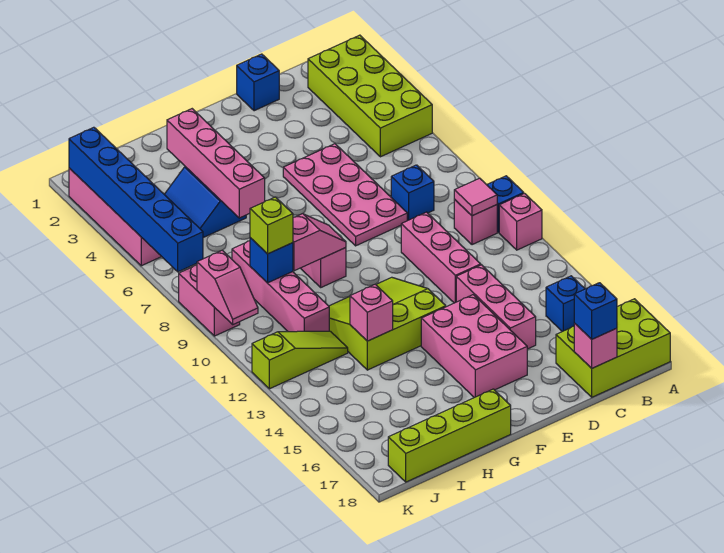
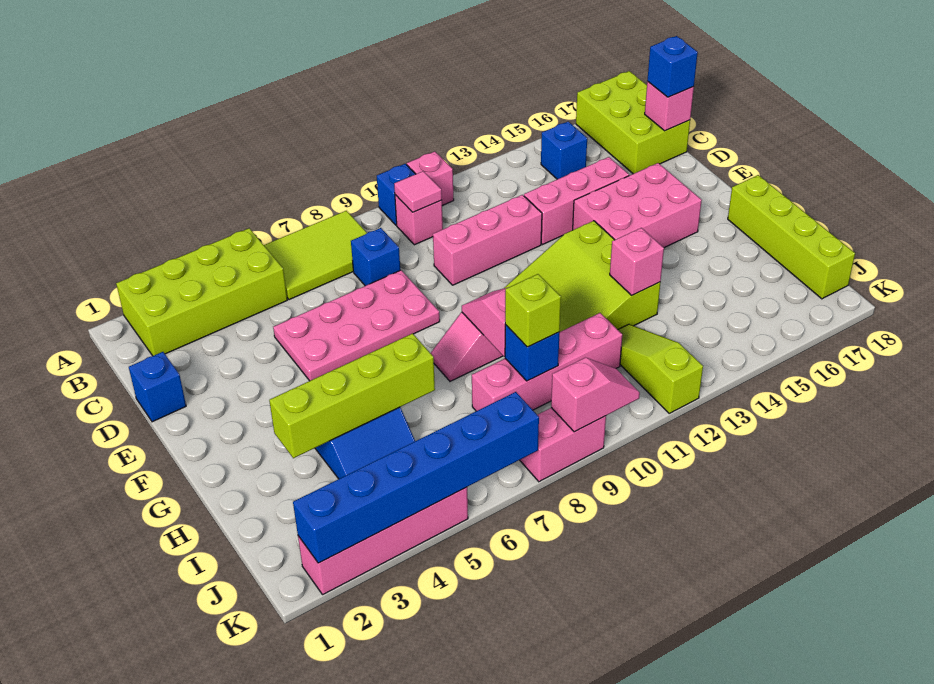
none -> lime tile A6:B8 level 1
pink brick H3:H6 level 2 -> lime brick H3:H6 level 2

